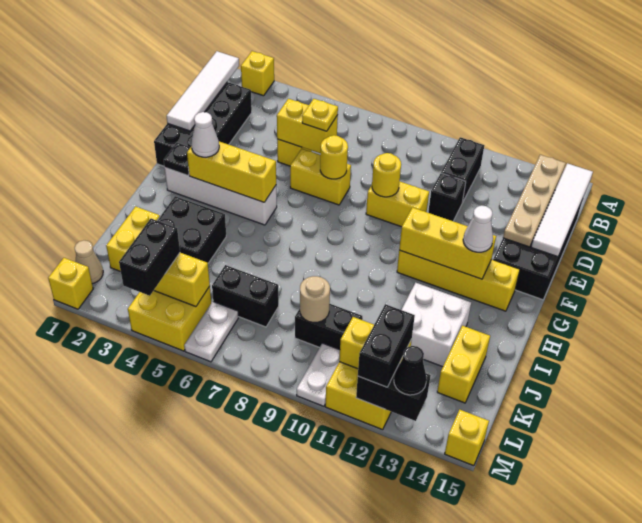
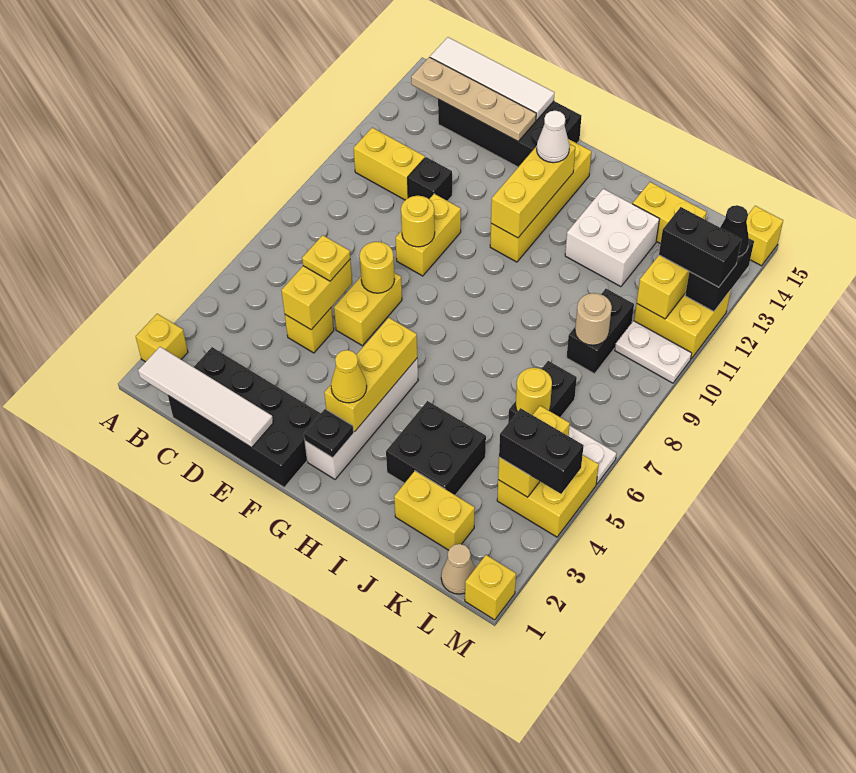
black brick B11:C11 level 1 -> yellow brick B11:C11 level 1
white cone G3 level 3 -> yellow cone G3 level 3
none -> yellow round brick K6 level 2

